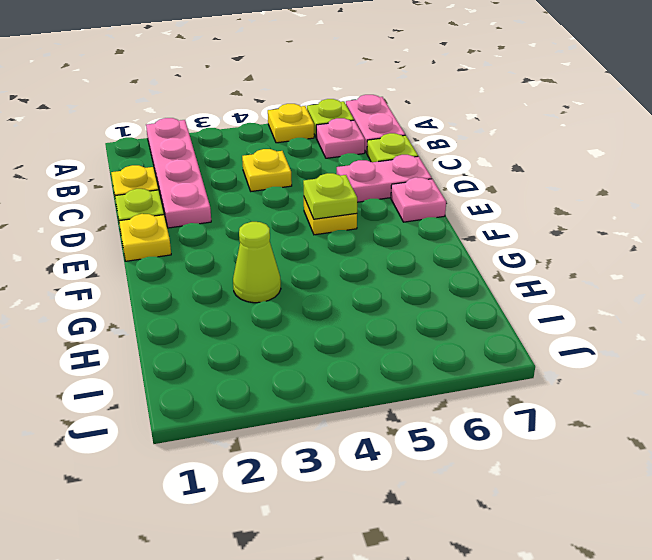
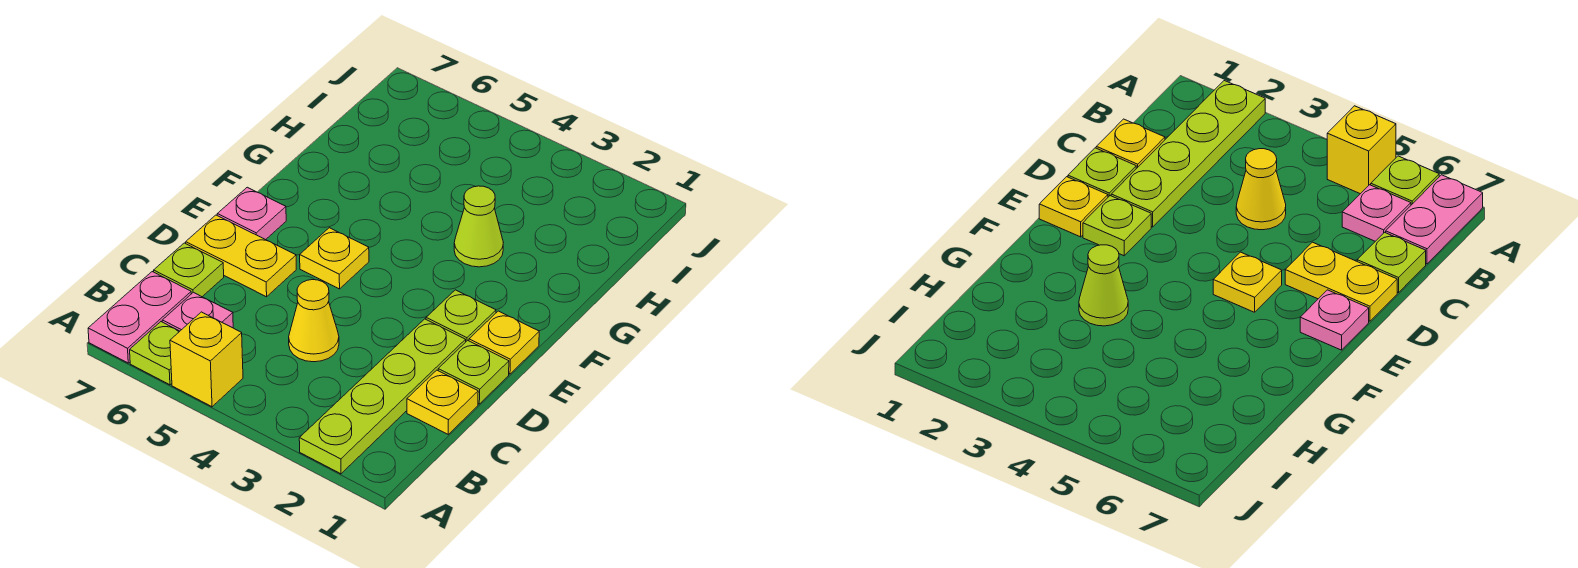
pink plate A2:D2 level 1 -> lime plate A2:D2 level 1
yellow plate A5 level 1 -> yellow brick A5 level 1
yellow plate C4 level 1 -> yellow cone C4 level 1
pink plate D6:D7 level 1 -> yellow plate D6:D7 level 1
lime plate E5 level 2 -> lime plate E2 level 1

